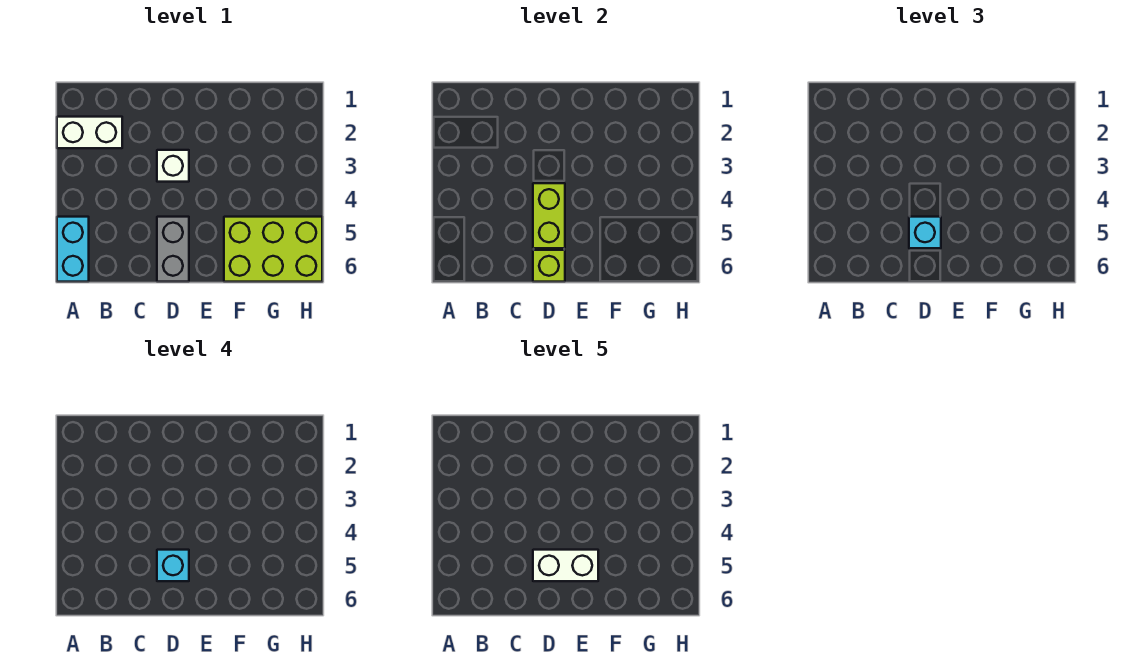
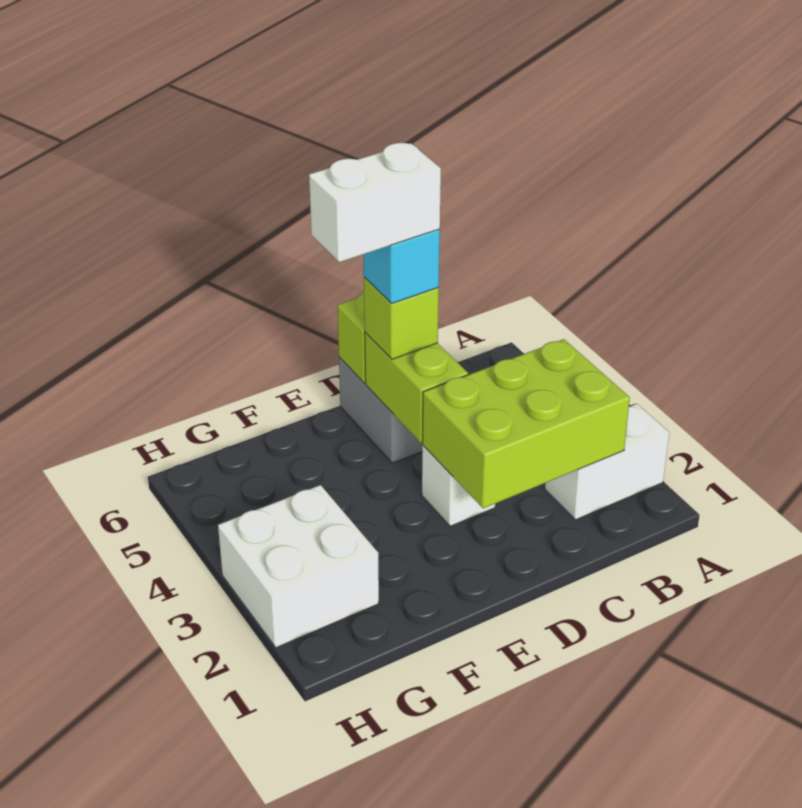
cyan brick A5:A6 level 1 -> none
cyan brick D5 level 3 -> lime brick D5 level 3
lime brick F5:H6 level 1 -> lime brick B2:D3 level 2
none -> white brick G2:H3 level 1

